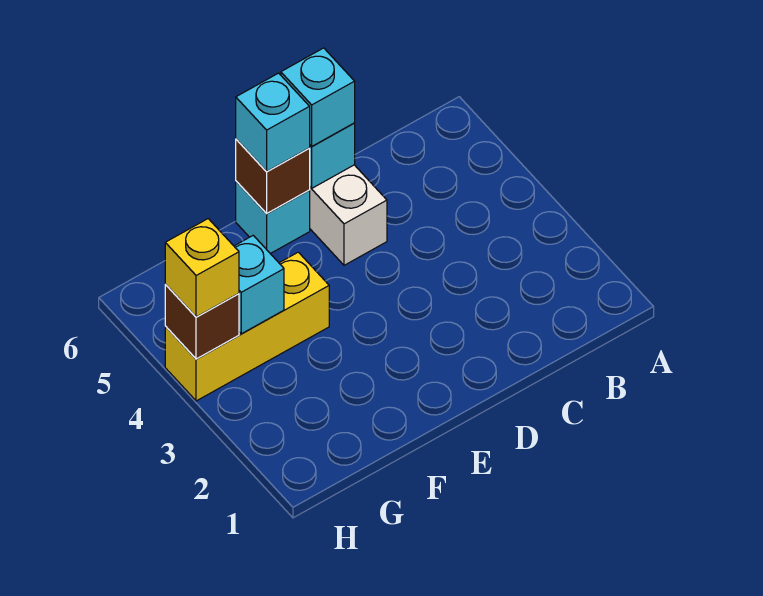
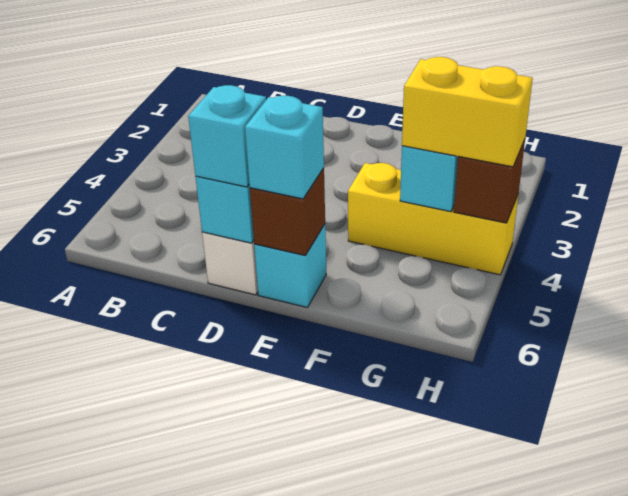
yellow brick H4 level 3 -> yellow brick G4:H4 level 3

